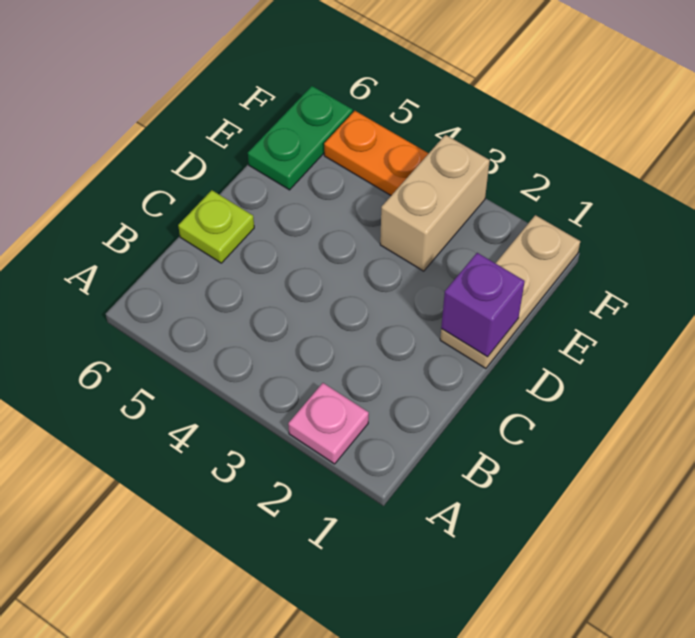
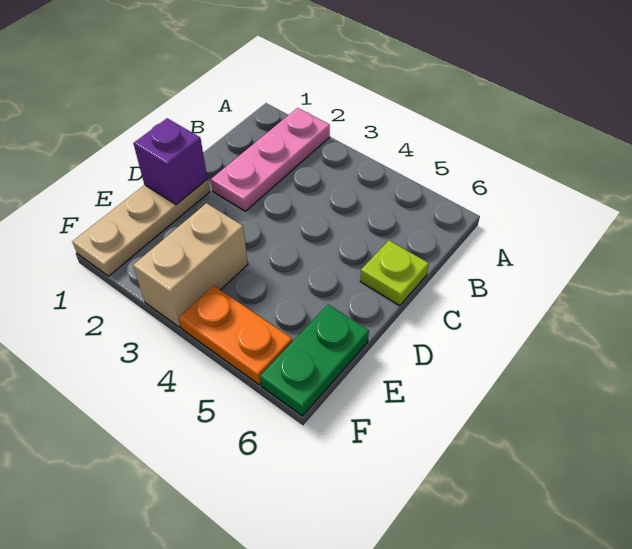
pink plate A2 level 1 -> pink plate A2:C2 level 1

